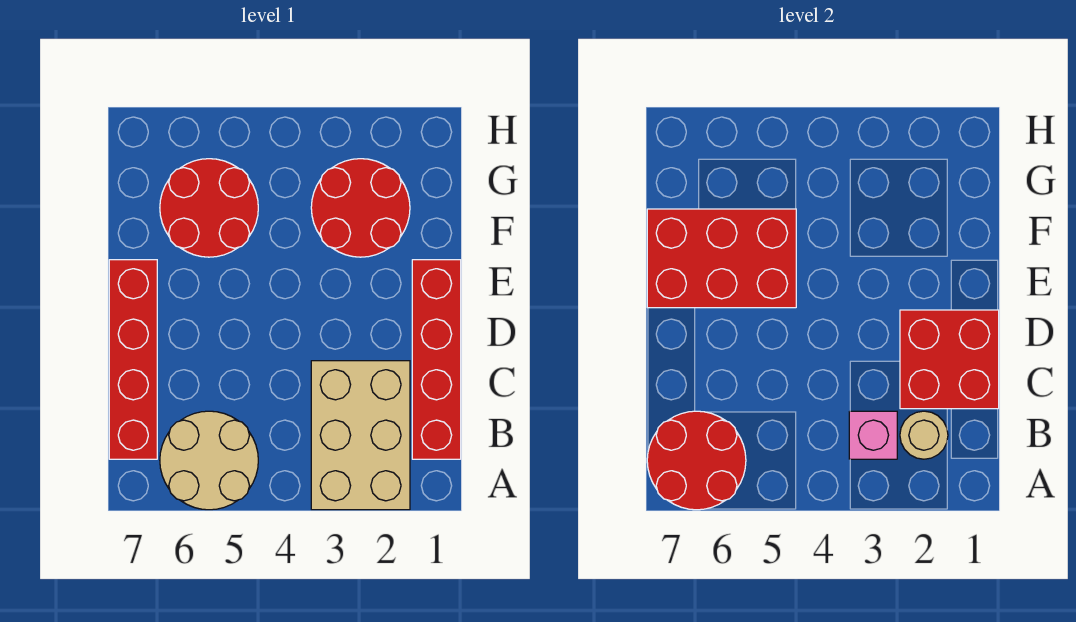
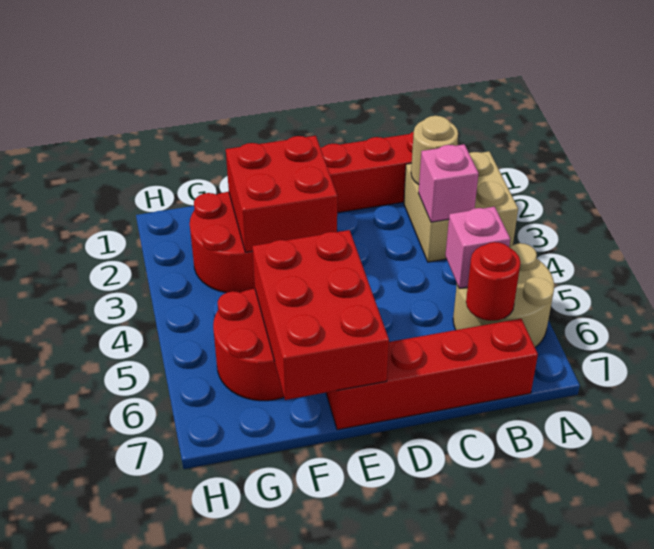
tan brick A2:C3 level 1 -> tan brick A2:B3 level 1
red round brick A6:B7 level 2 -> red round brick B6 level 2
none -> pink brick B5 level 2
red brick C1:D2 level 2 -> red brick E2:F3 level 2

